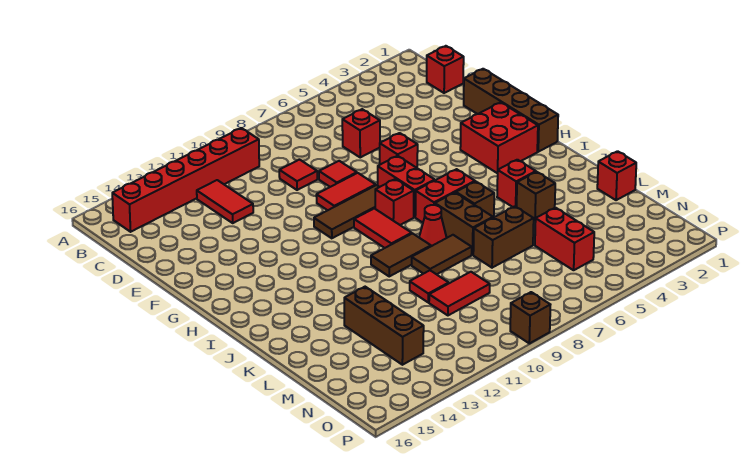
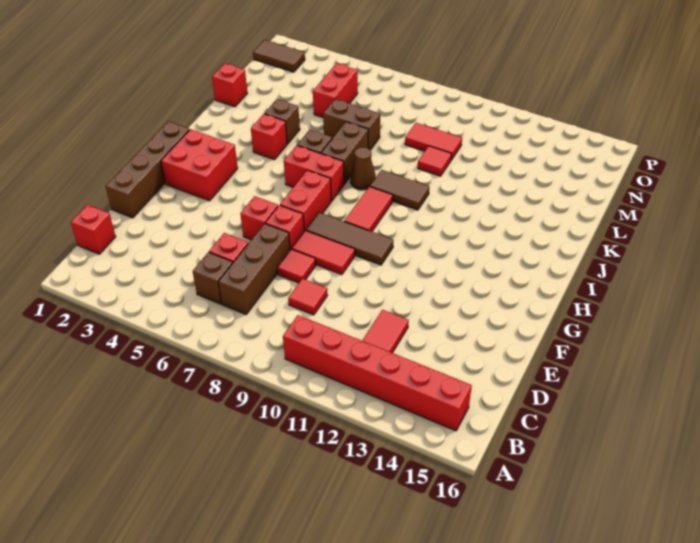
red brick H8 level 1 -> red brick F7 level 1
red cone J8 level 1 -> brown cone J8 level 1
brown tile K8:K9 level 1 -> brown tile O1:O2 level 1
brown brick L13:N13 level 1 -> brown brick C7:E7 level 1
brown brick P9 level 1 -> brown brick C6 level 1

